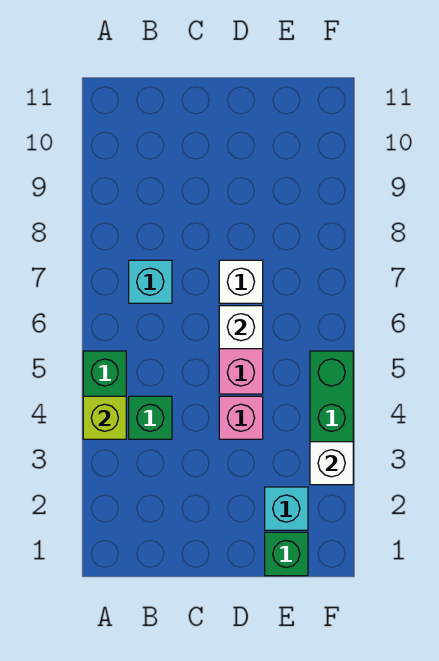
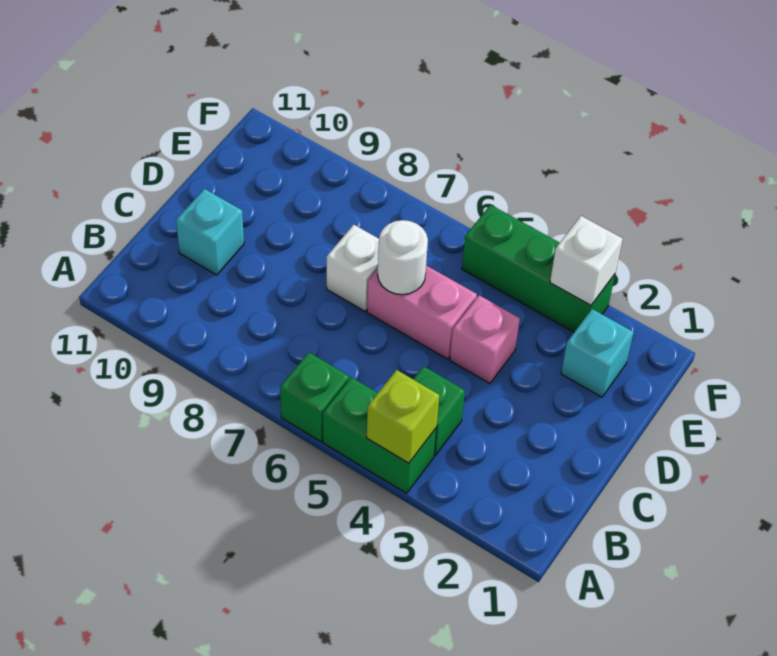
cyan brick B7 level 1 -> cyan brick C10 level 1
white brick D6 level 2 -> white round brick D6 level 2
green brick E1 level 1 -> green brick A6 level 1

